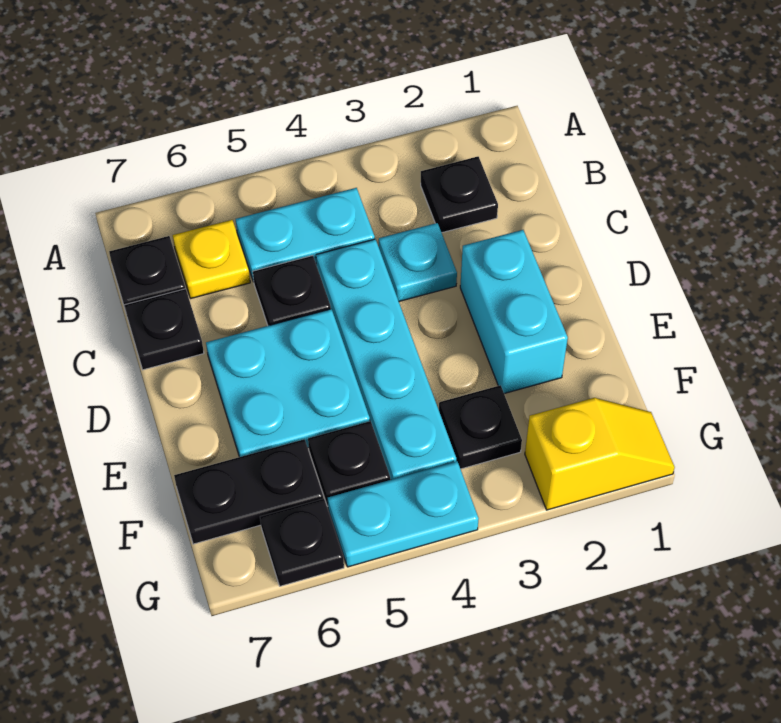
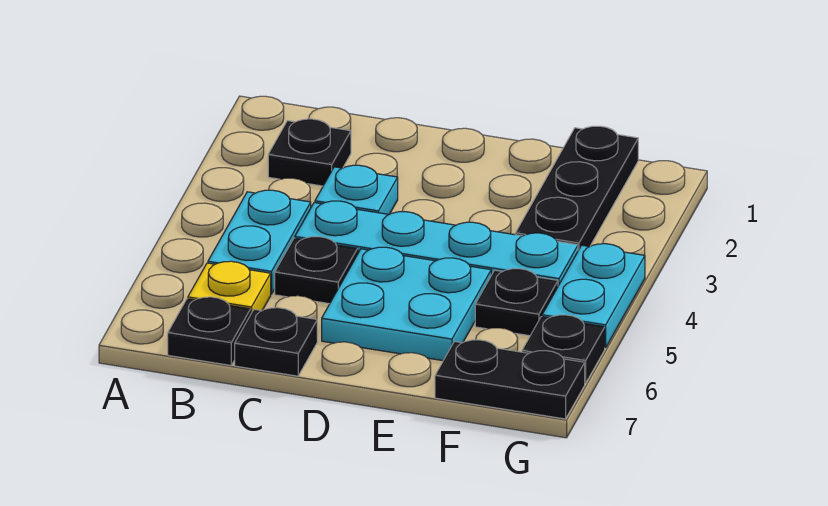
cyan brick D2:E2 level 1 -> none
black plate F3 level 1 -> black plate F1:F3 level 1
black plate F6:F7 level 1 -> black plate F7:G7 level 1
yellow slope G1:G2 level 1 top 2 -> none

